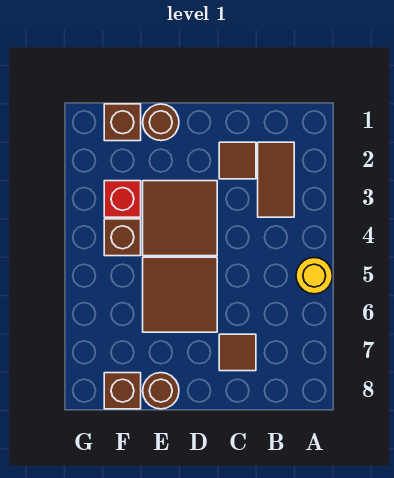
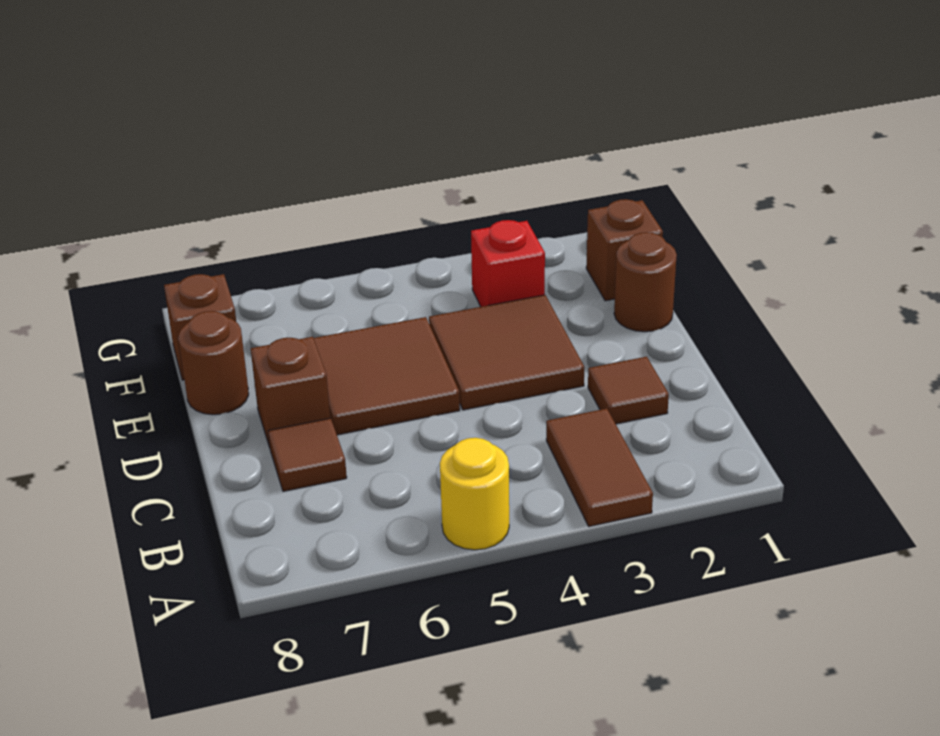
brown tile B2:B3 level 1 -> brown tile A3:B3 level 1
brown brick F4 level 1 -> brown brick D7 level 1

